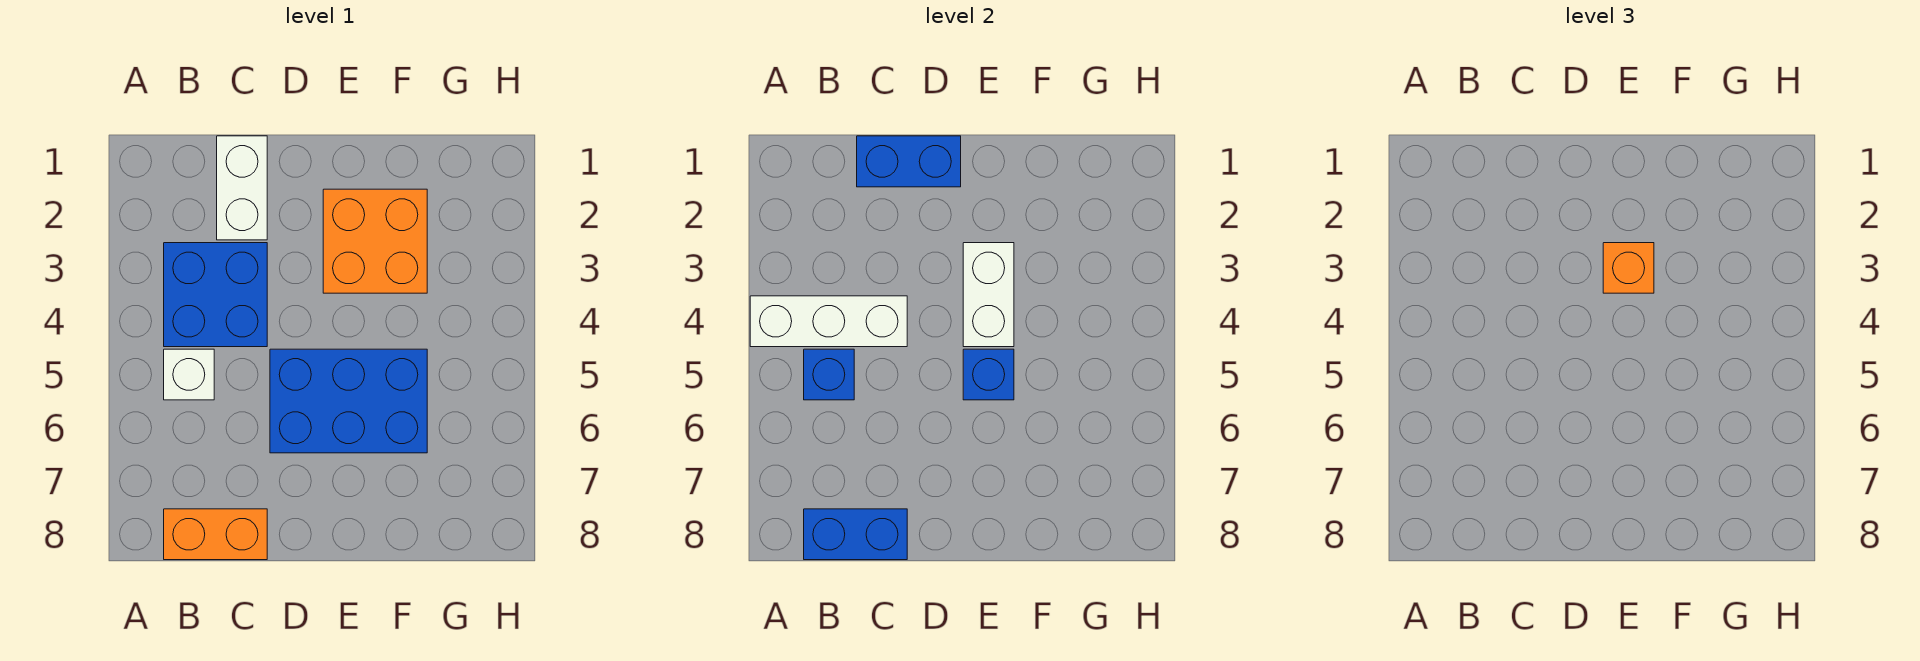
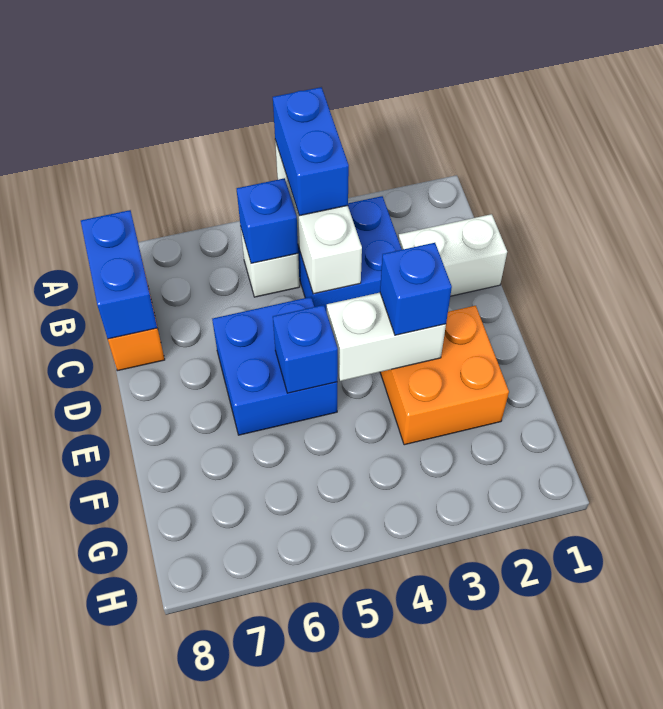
blue brick C1:D1 level 2 -> blue brick A4:B4 level 3
blue brick D5:F6 level 1 -> blue brick D5:E6 level 1
orange brick E3 level 3 -> blue brick E3 level 3

